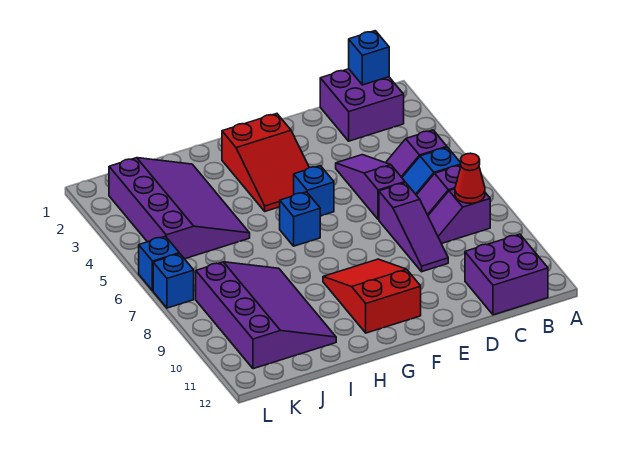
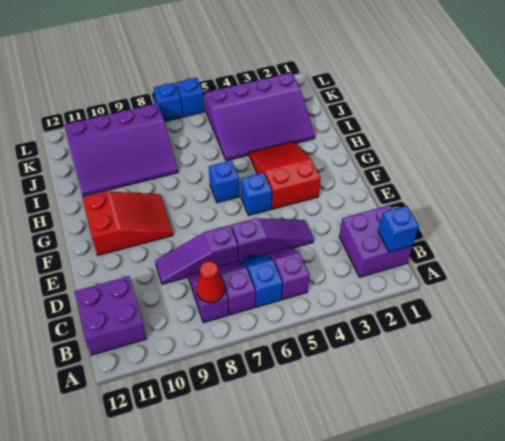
red slope F2:G4 level 1 top 2 -> red slope F3:H4 level 1 top F

